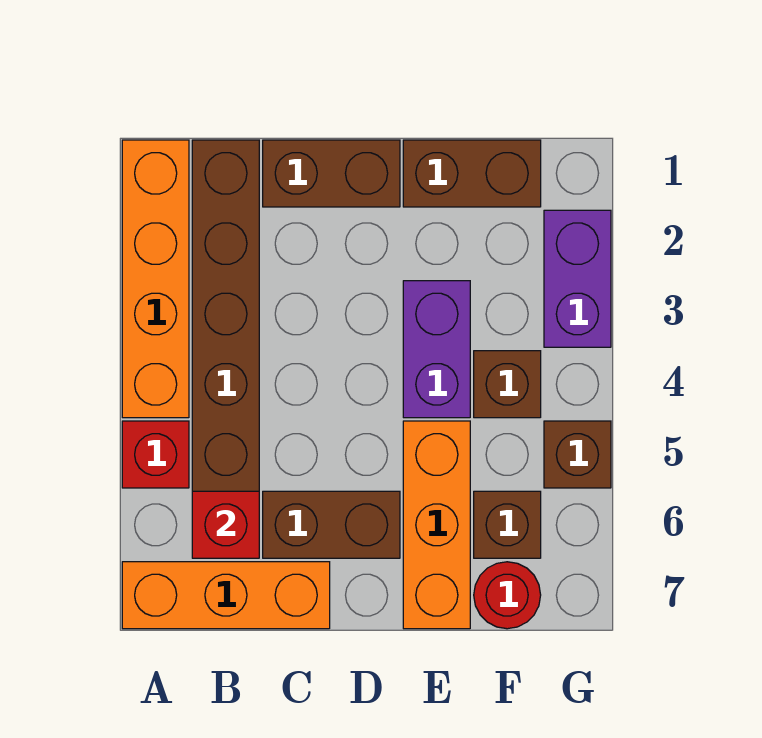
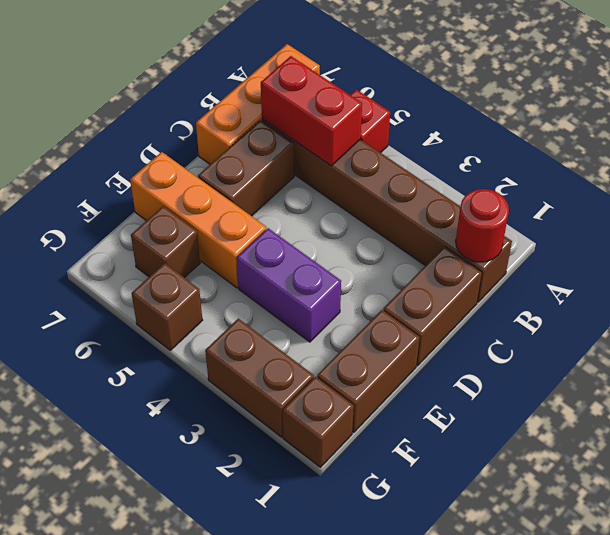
orange brick A1:A4 level 1 -> none
red brick B6 level 2 -> red brick B5:B6 level 2
brown brick F4 level 1 -> brown brick G1 level 1
red round brick F7 level 1 -> red round brick B1 level 2
purple brick G2:G3 level 1 -> brown brick G2:G3 level 1

